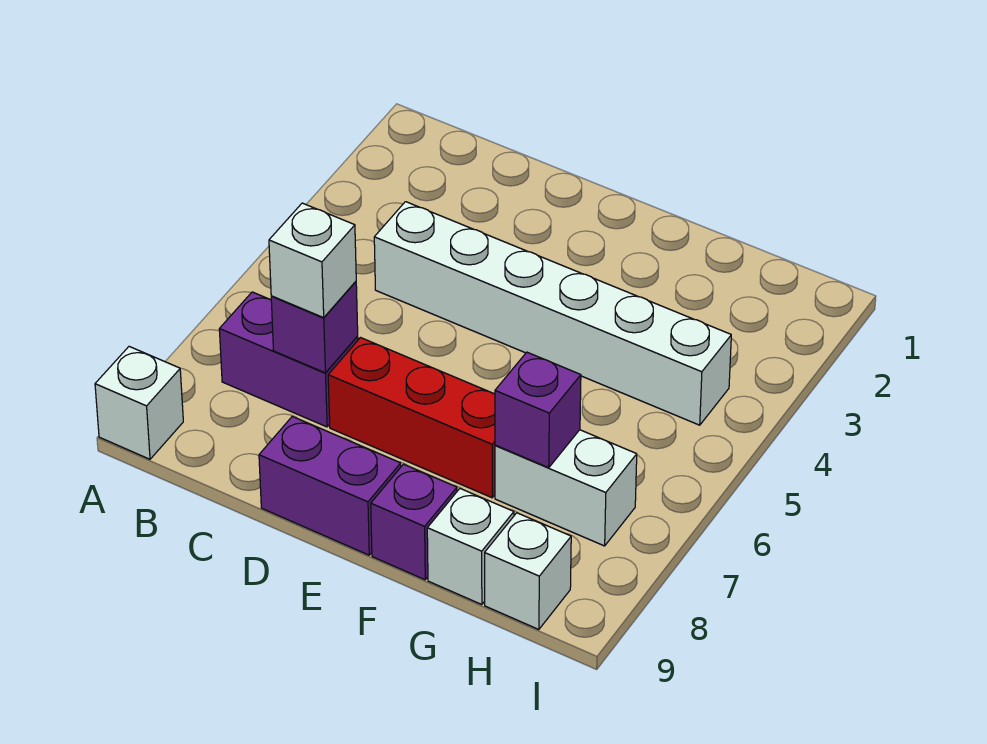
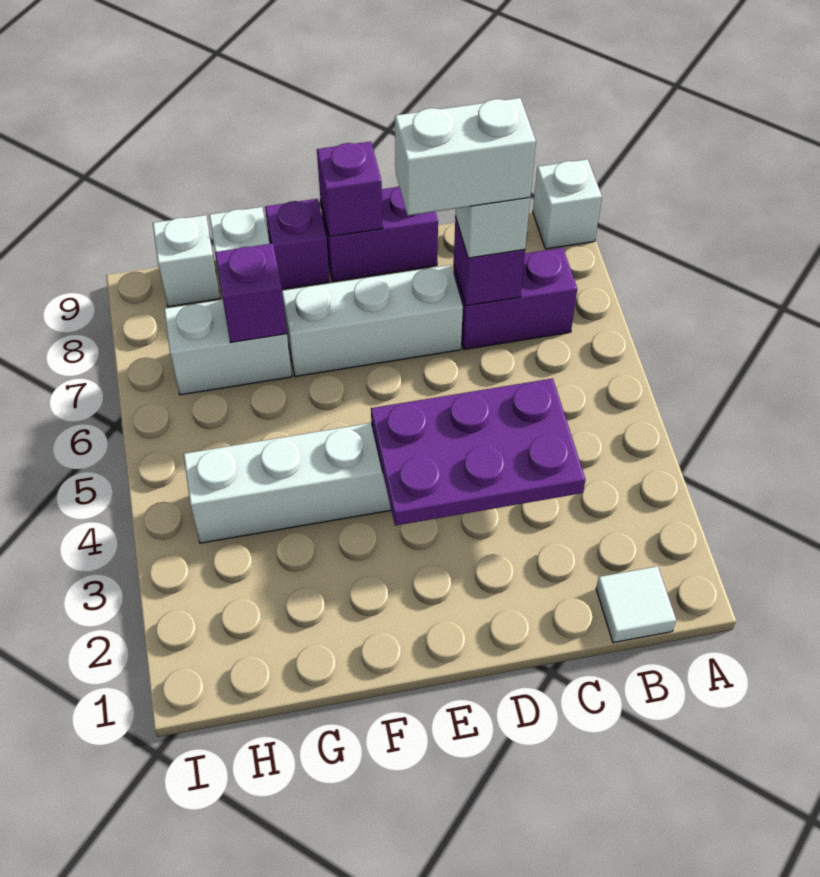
none -> white tile B1 level 1
none -> purple plate C3:E4 level 2
none -> white brick C7:D7 level 4
red brick D7:F7 level 1 -> white brick D7:F7 level 1
none -> purple brick E9 level 2

